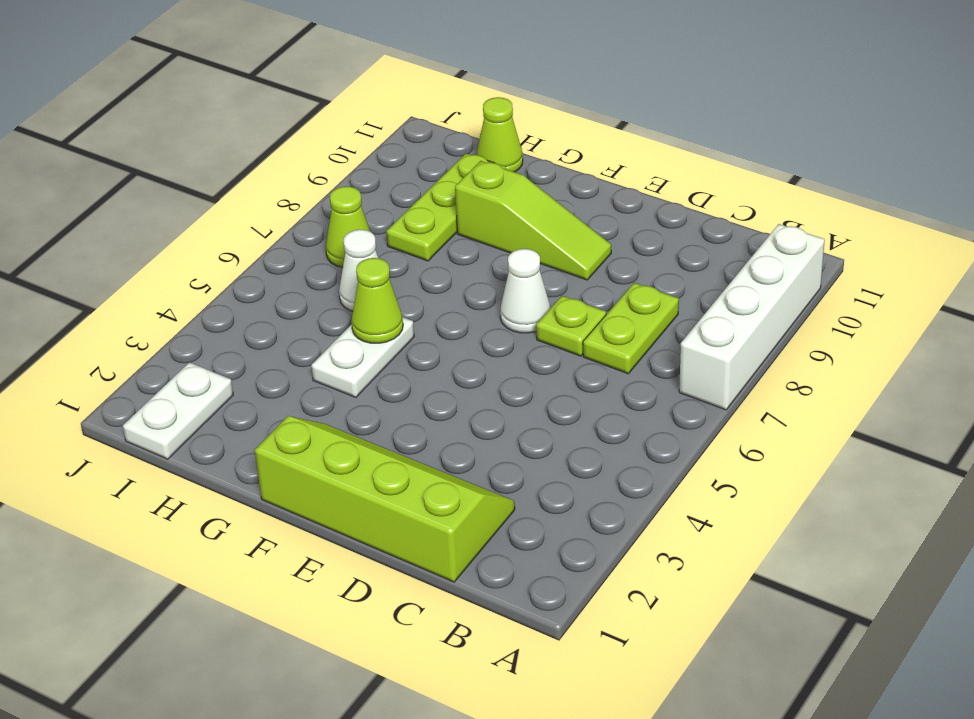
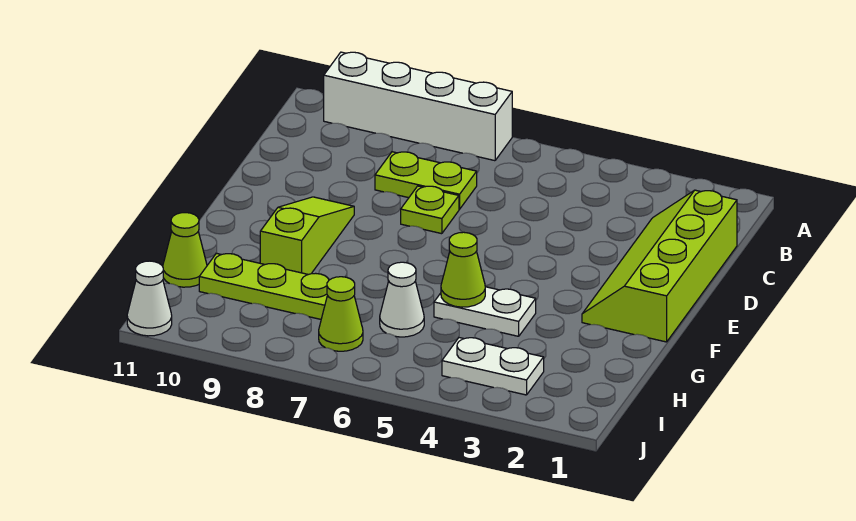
white cone E7 level 1 -> white cone J11 level 1
white plate I1:I2 level 1 -> white plate I3:I4 level 1

